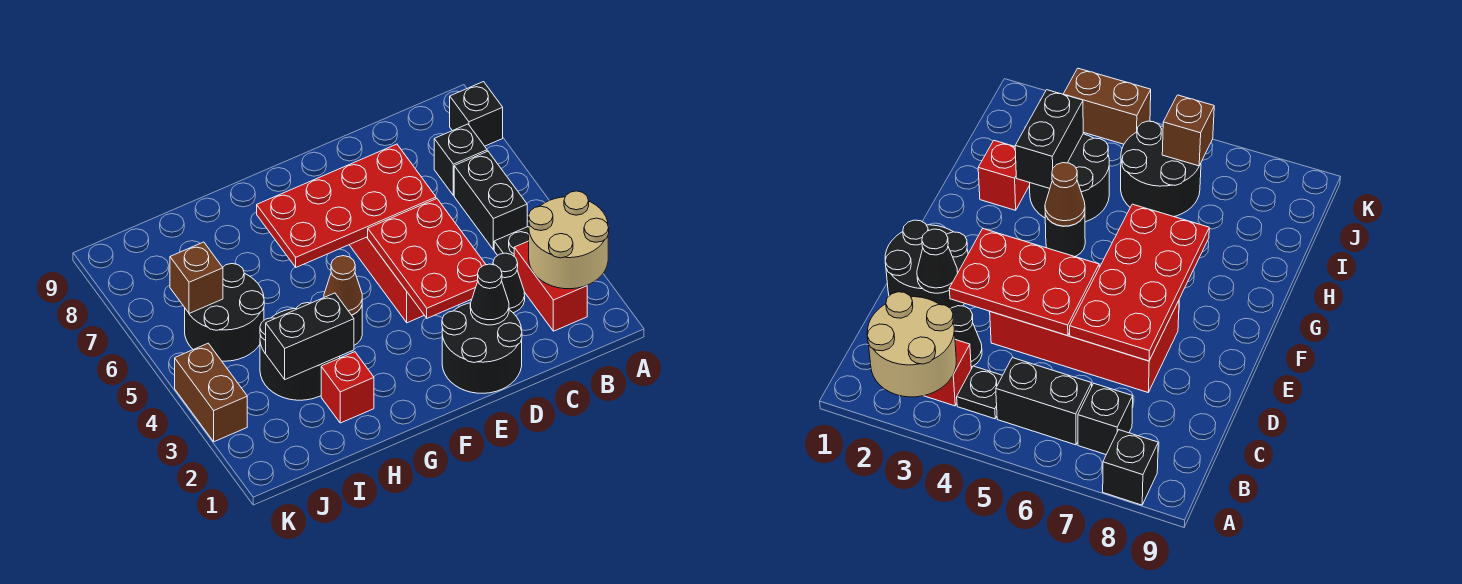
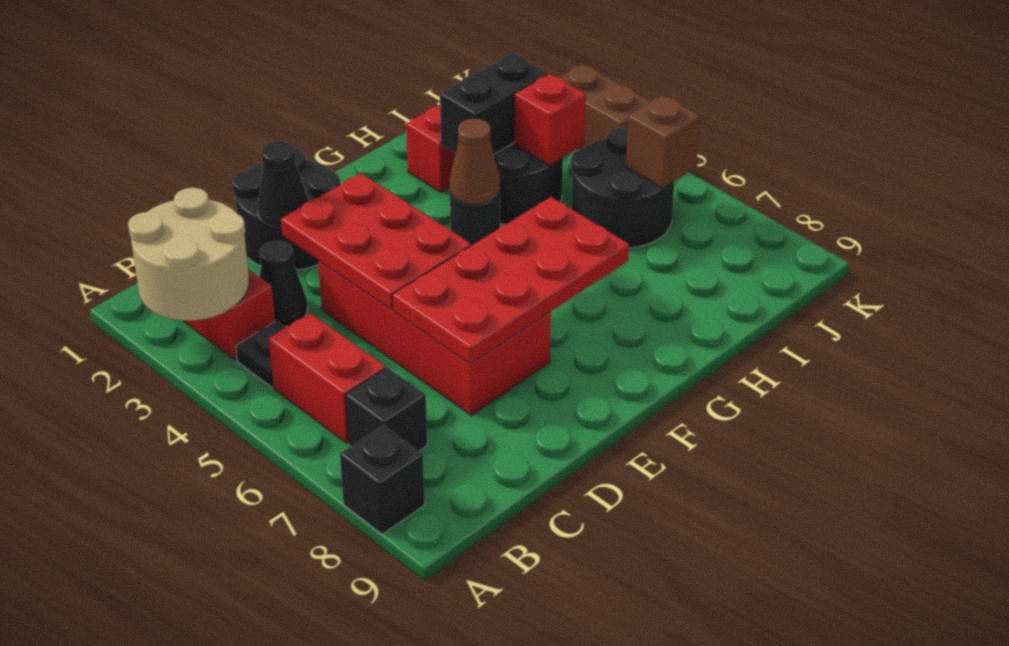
black brick B5:B6 level 1 -> red brick B5:B6 level 1
none -> red brick I4 level 2

